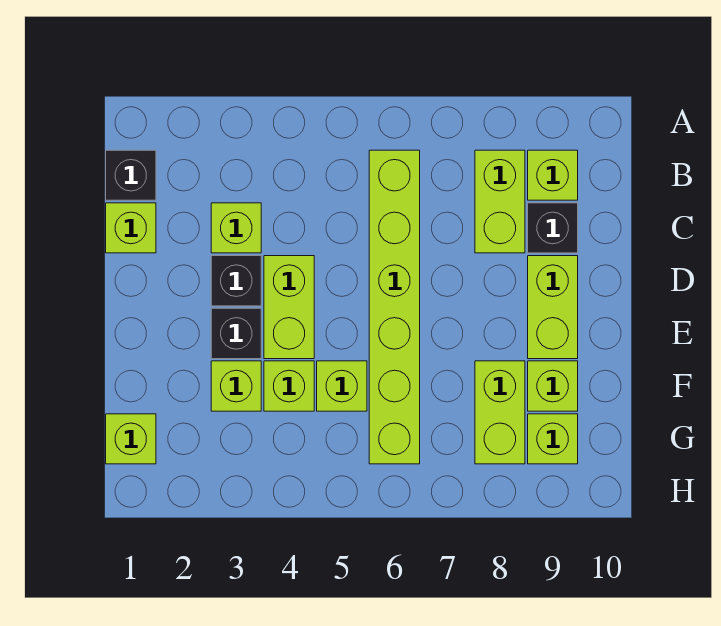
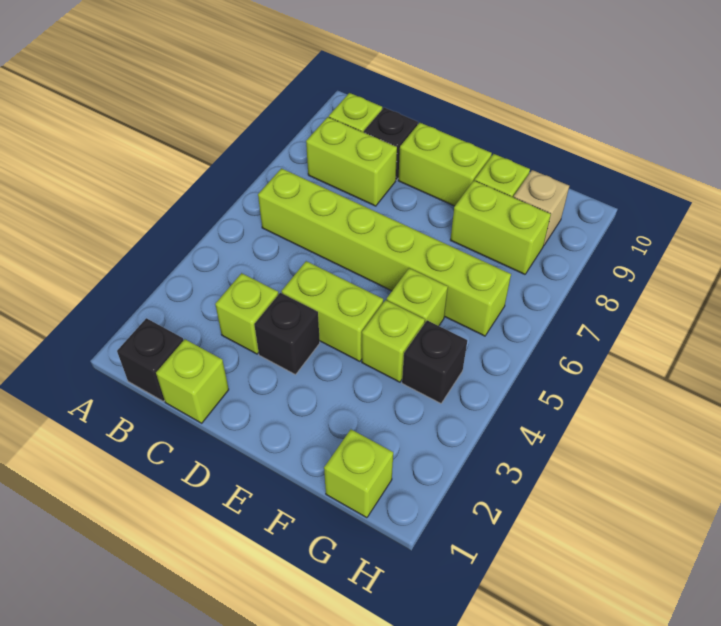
black brick E3 level 1 -> black brick G4 level 1
lime brick F3 level 1 -> none
lime brick G9 level 1 -> tan brick G9 level 1

